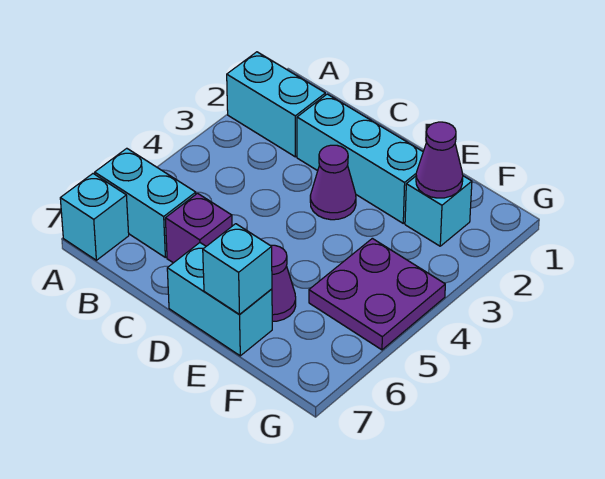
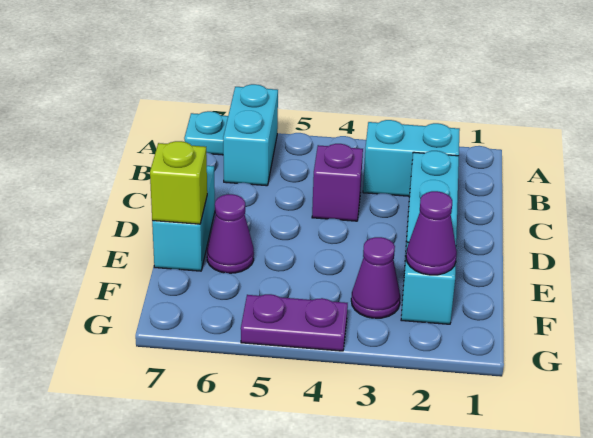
cyan brick A2:B2 level 1 -> cyan brick B2:B3 level 1
cyan brick A7 level 1 -> cyan plate A7 level 1
purple brick C6 level 1 -> purple brick C4 level 1
purple cone D3 level 1 -> purple cone F3 level 1
cyan brick E7 level 2 -> lime brick E7 level 2
purple plate F4:G5 level 1 -> purple plate G4:G5 level 1

